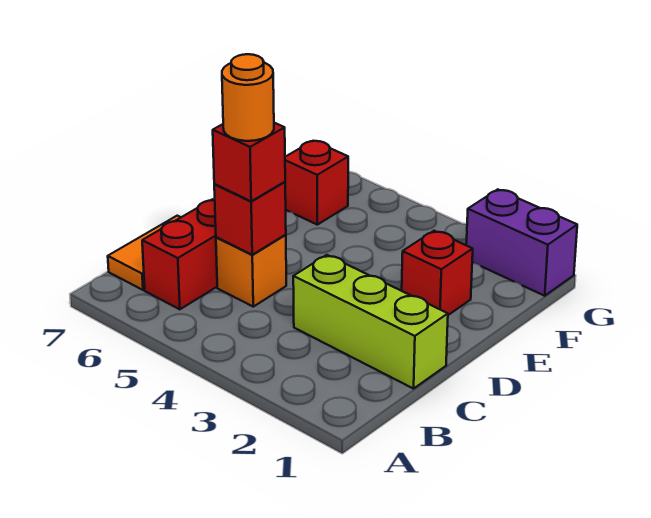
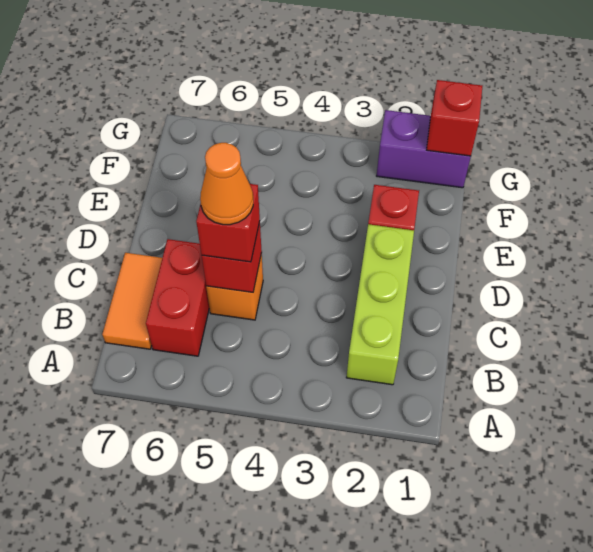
lime brick C1:C3 level 1 -> lime brick B2:D2 level 1
orange round brick C5 level 4 -> orange cone C5 level 4
red brick F6 level 1 -> red brick G1 level 2

